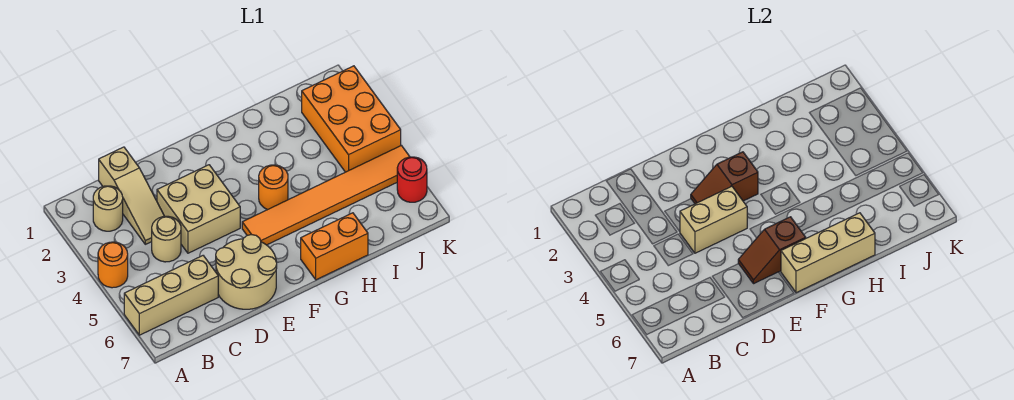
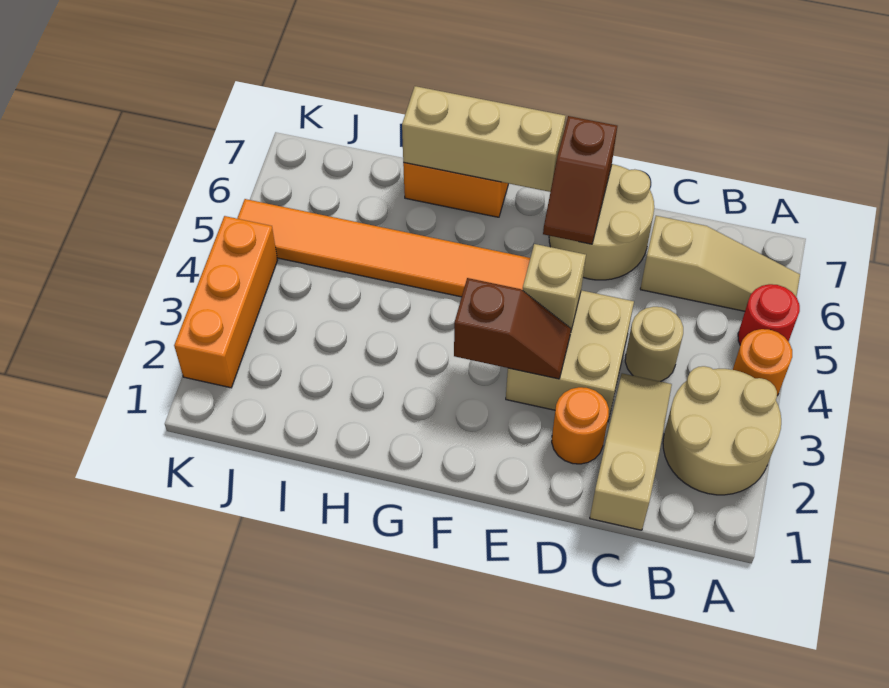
tan brick A6:C6 level 1 -> tan slope A6:C6 level 1 top C
tan round brick B2 level 1 -> tan round brick A2:B3 level 1
tan brick D4:E4 level 2 -> tan brick E4 level 2
brown slope E6:F6 level 2 top F -> brown slope E6:E7 level 2 top 7
orange round brick G4 level 1 -> orange round brick D2 level 1
orange brick J2:K4 level 1 -> orange brick K2:K4 level 1
red round brick K6 level 1 -> red round brick A5 level 1

